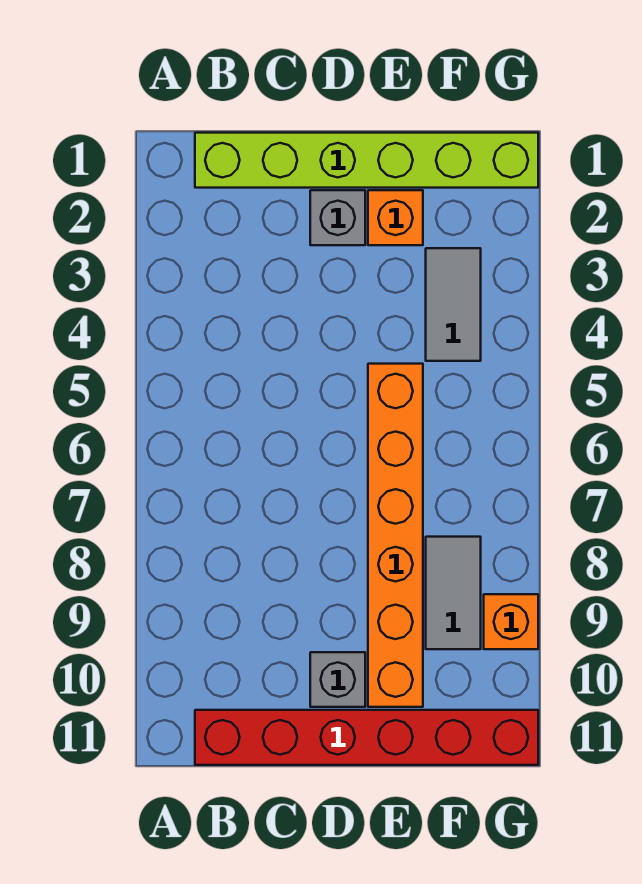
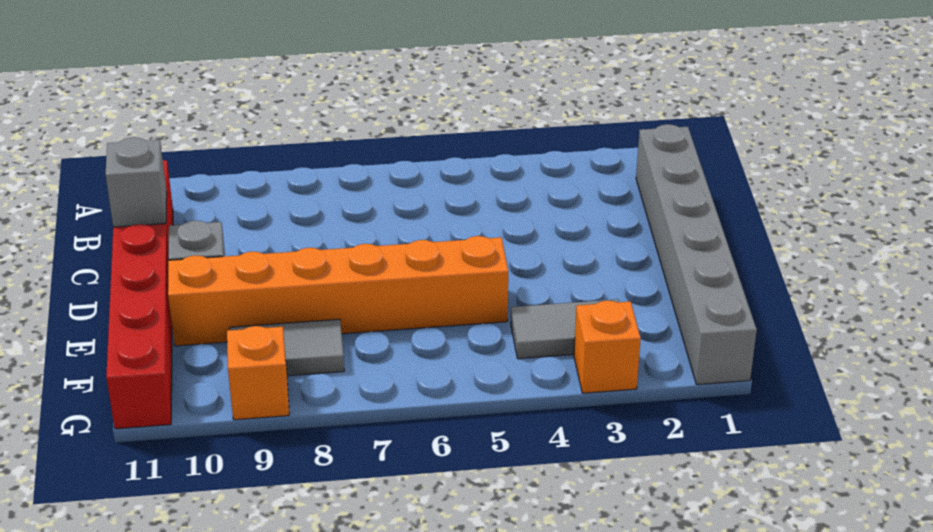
lime brick B1:G1 level 1 -> grey brick B1:G1 level 1
grey brick D2 level 1 -> grey brick C11 level 2
orange brick E2 level 1 -> orange brick G3 level 1

